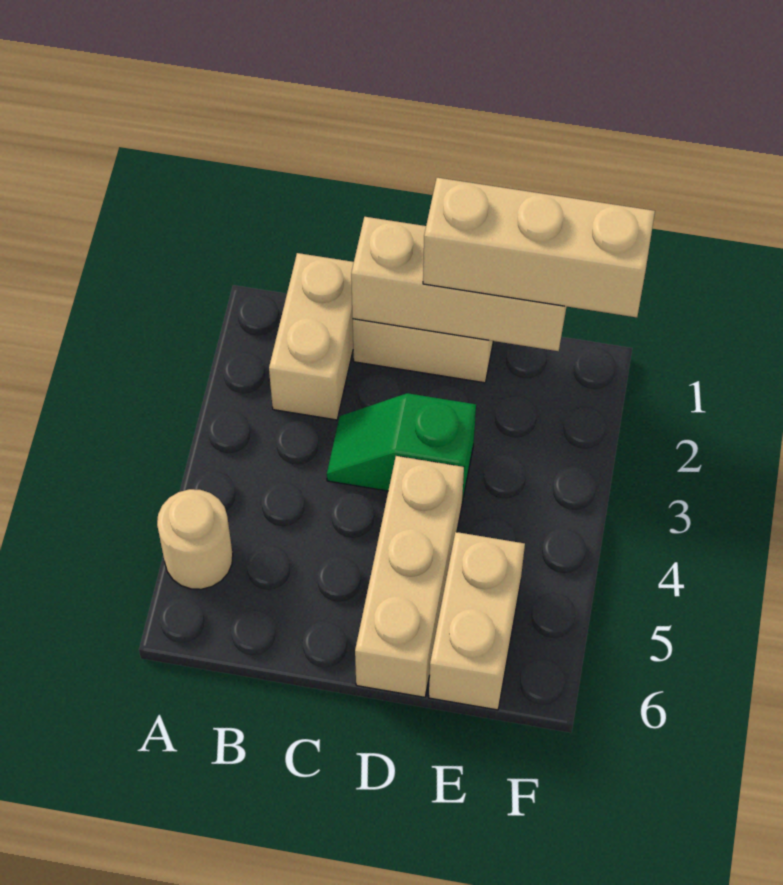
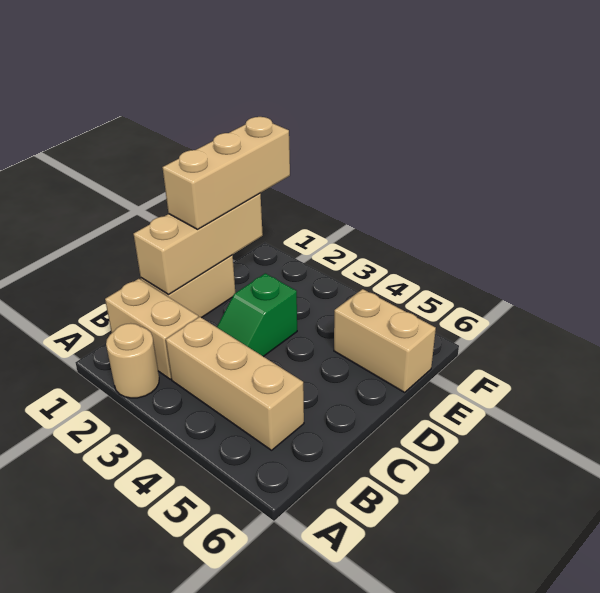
tan round brick A5 level 1 -> tan round brick A2 level 1
tan brick D4:D6 level 1 -> tan brick B3:B5 level 1

